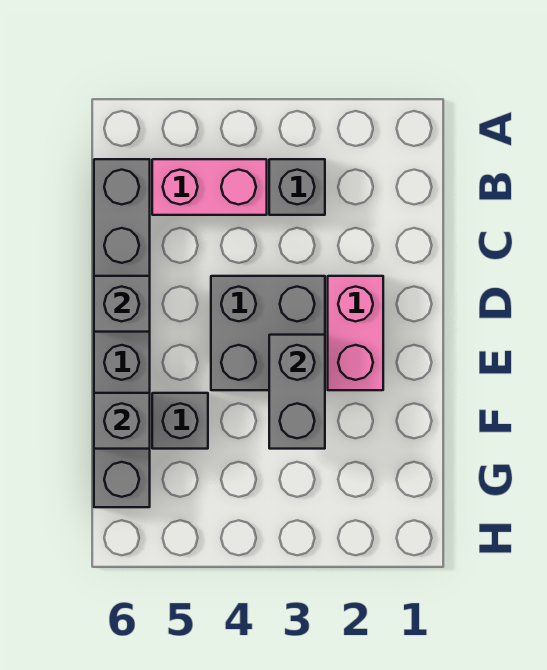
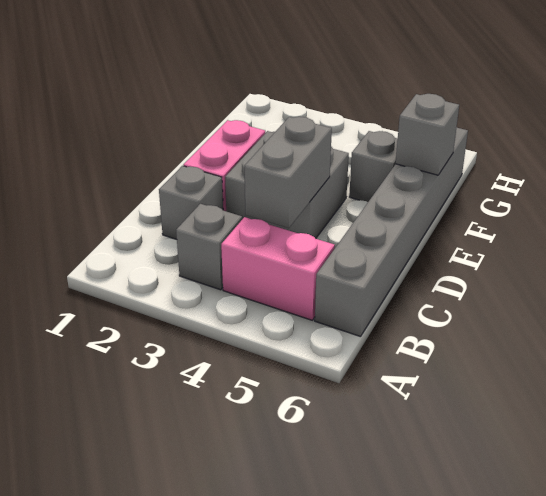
grey brick D6 level 2 -> grey brick C2 level 1
grey brick E3:F3 level 2 -> grey brick C4:D4 level 2

